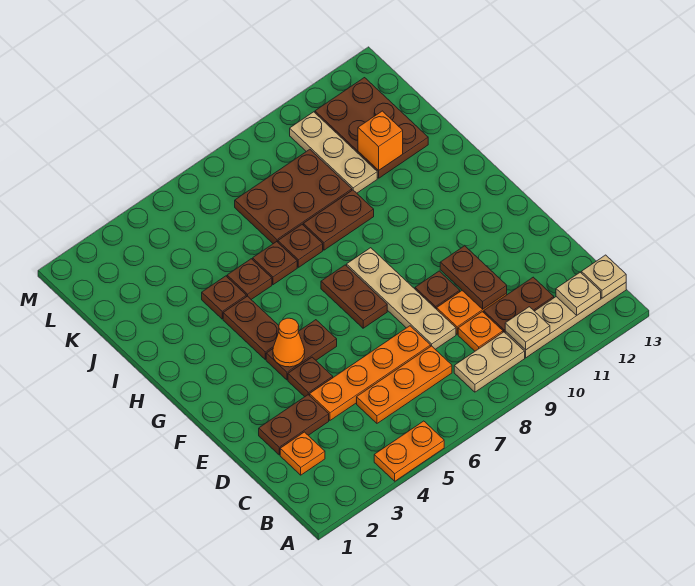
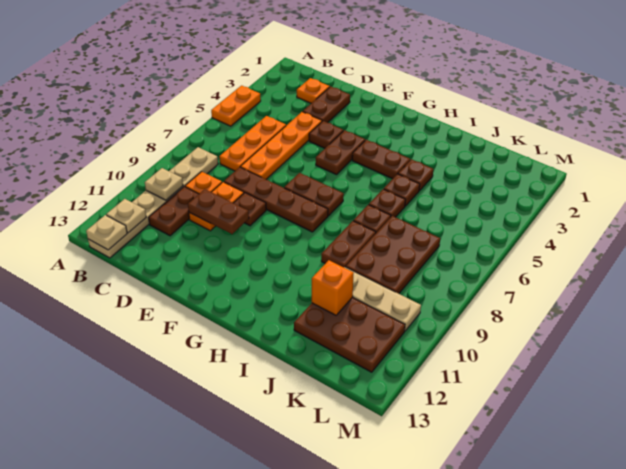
tan plate D8:G8 level 1 -> brown plate D8:G8 level 1
orange cone F4 level 2 -> none

